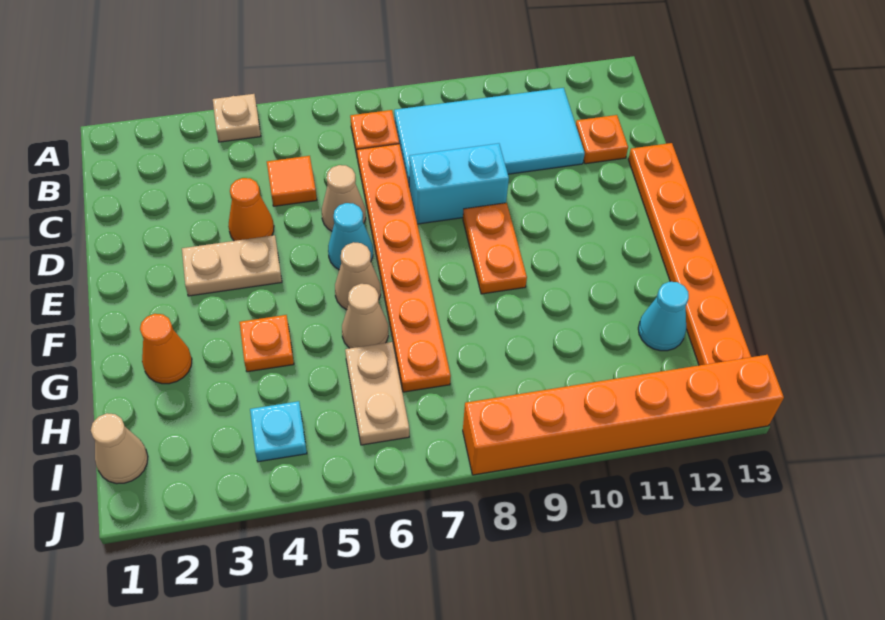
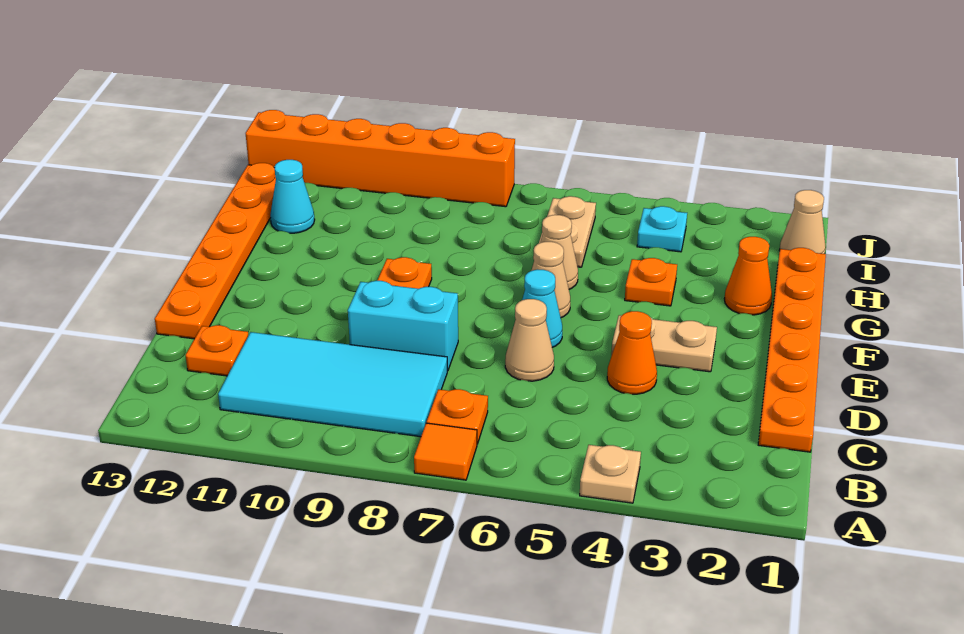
orange tile C5 level 1 -> orange tile A7 level 1
orange plate C7:H7 level 1 -> orange plate C1:H1 level 1

